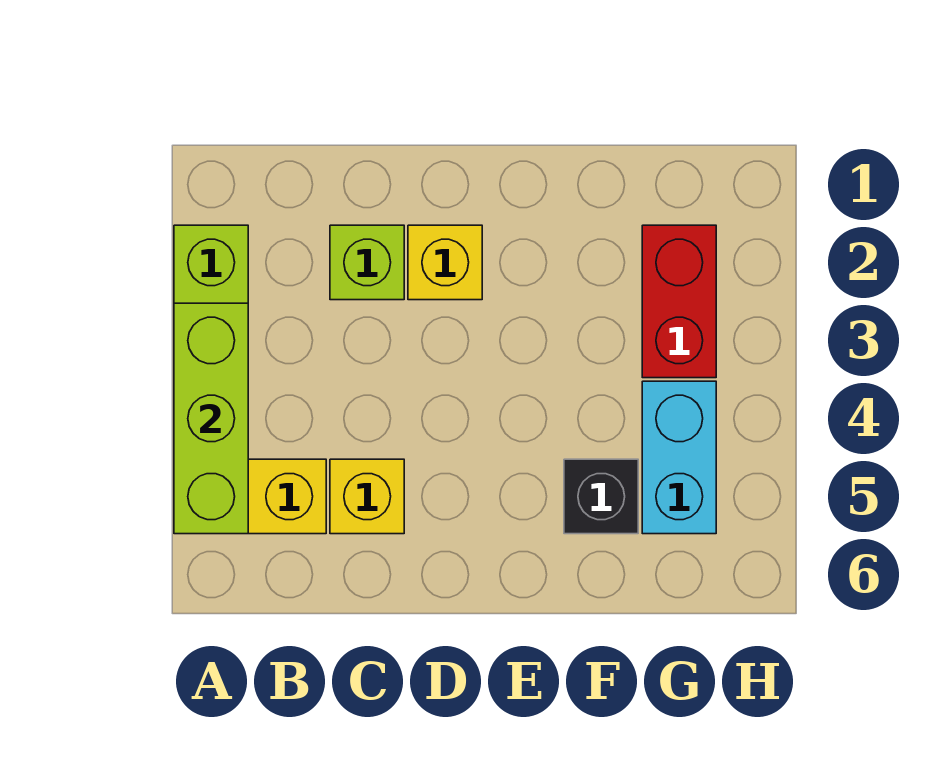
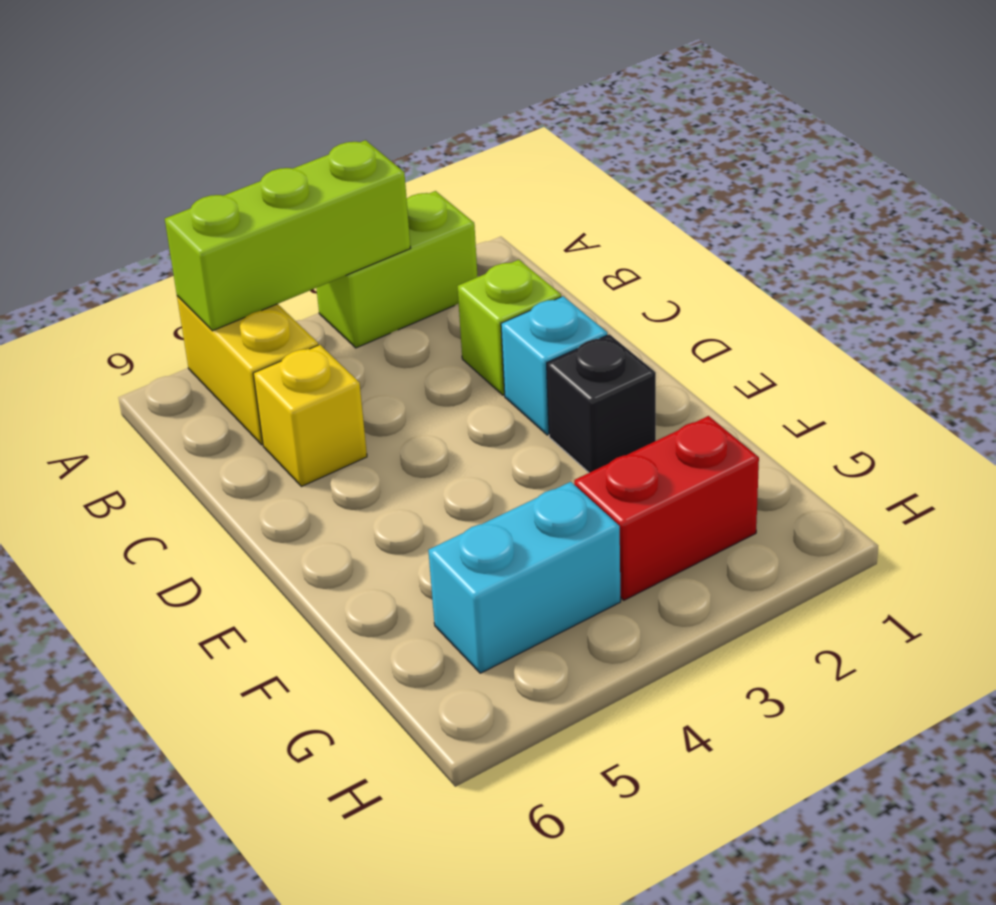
yellow brick D2 level 1 -> cyan brick D2 level 1
black brick F5 level 1 -> black brick E2 level 1

